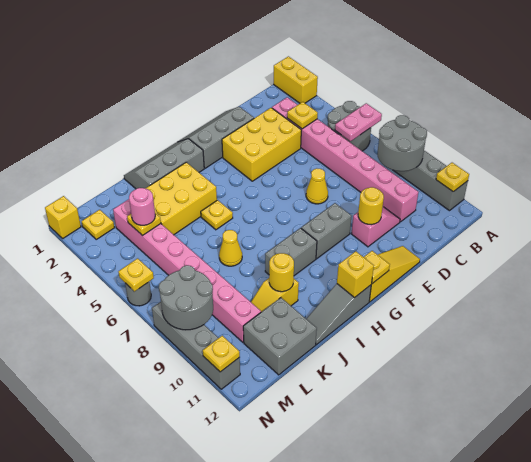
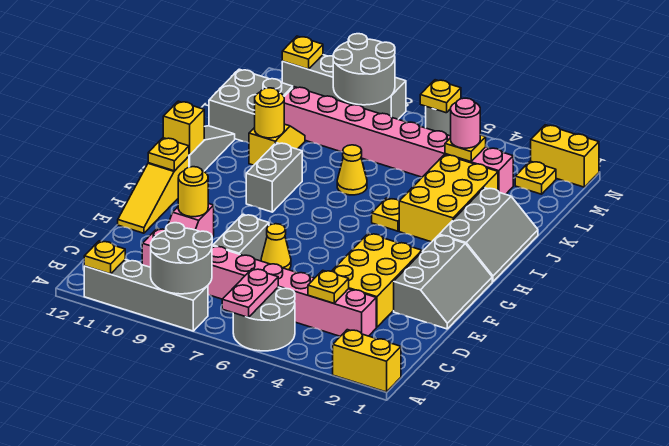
grey brick F9:G9 level 1 -> grey brick D8:E8 level 1
yellow brick N1 level 1 -> yellow brick N1:N2 level 1

